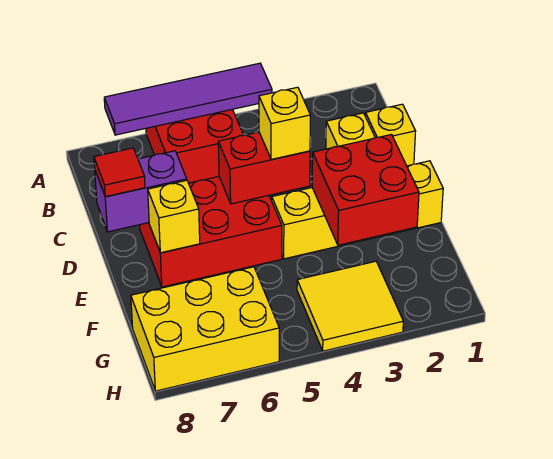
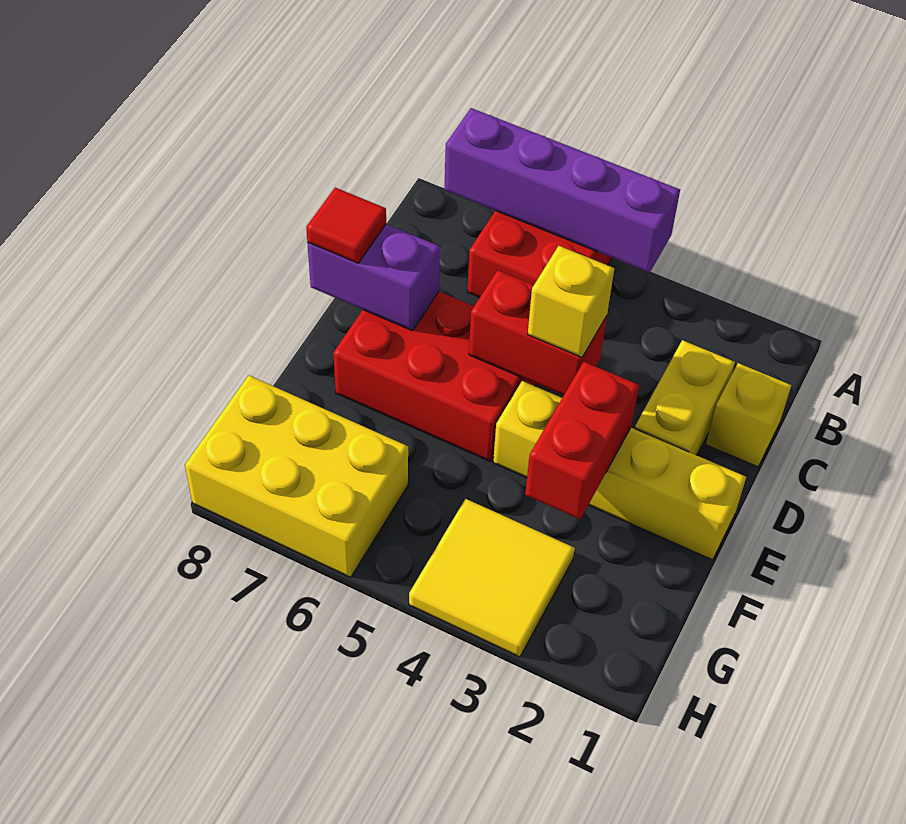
purple tile A4:A7 level 2 -> purple brick A4:A7 level 2
red brick E2:F3 level 2 -> red brick E3:F3 level 2
yellow brick E7 level 2 -> none

